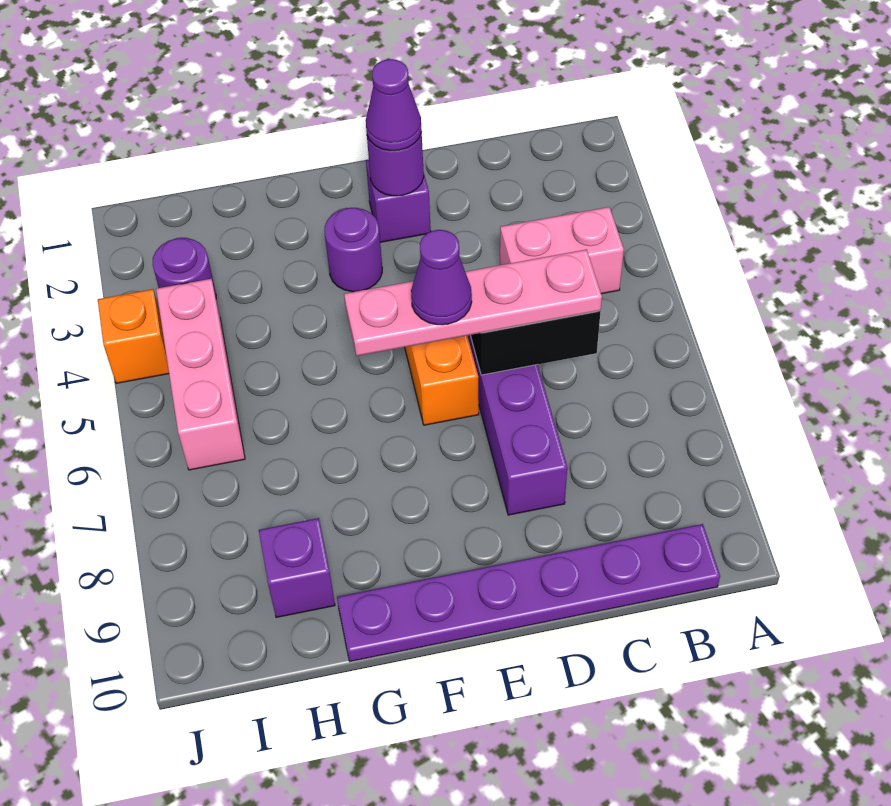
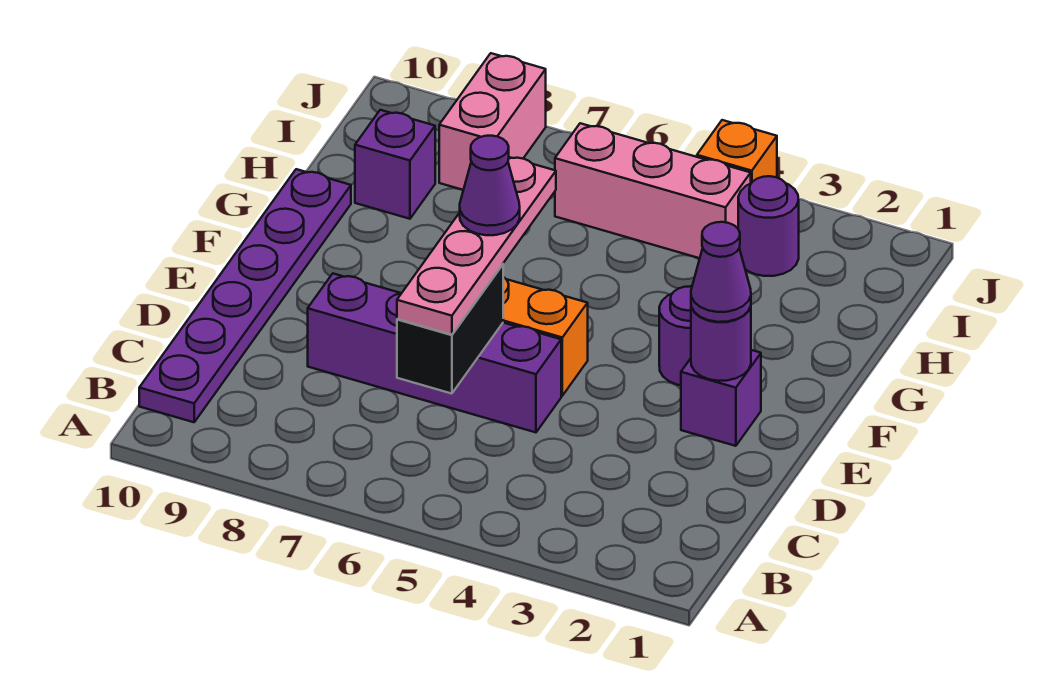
pink brick B4:C4 level 1 -> pink brick I8:J8 level 1

